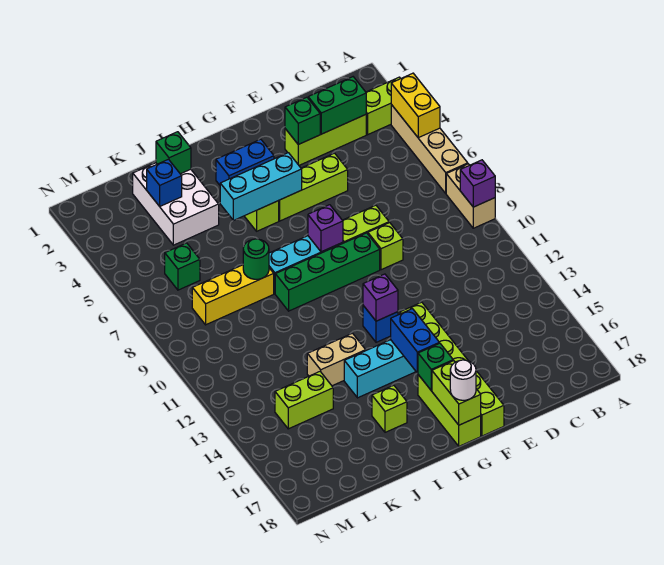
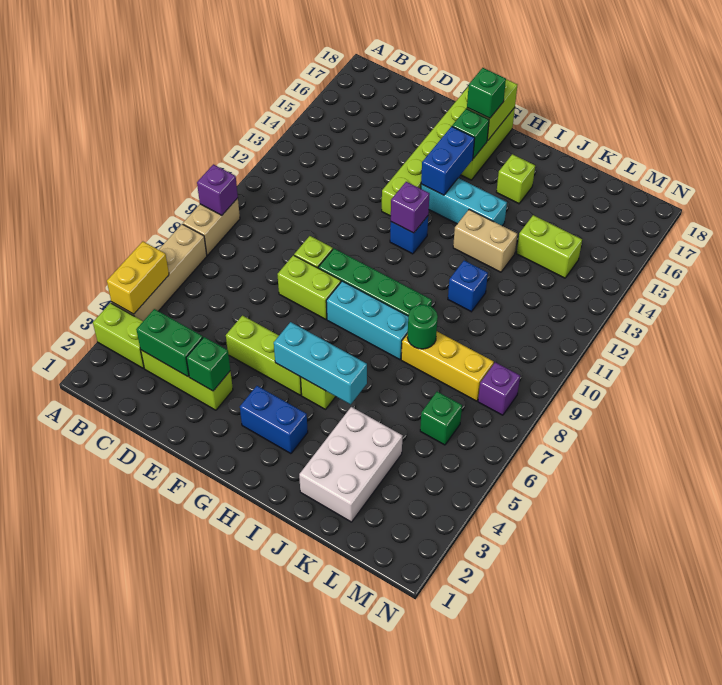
purple brick G8 level 2 -> purple brick M8 level 1
white round brick G18 level 3 -> none
green brick J2 level 2 -> green brick G17 level 3
blue brick K3 level 2 -> blue brick J11 level 1

